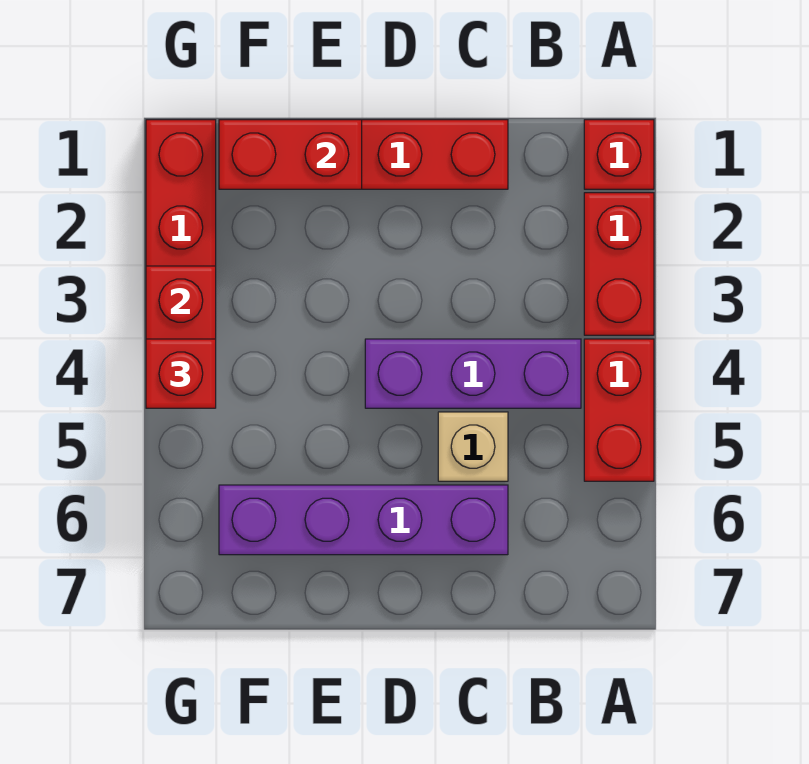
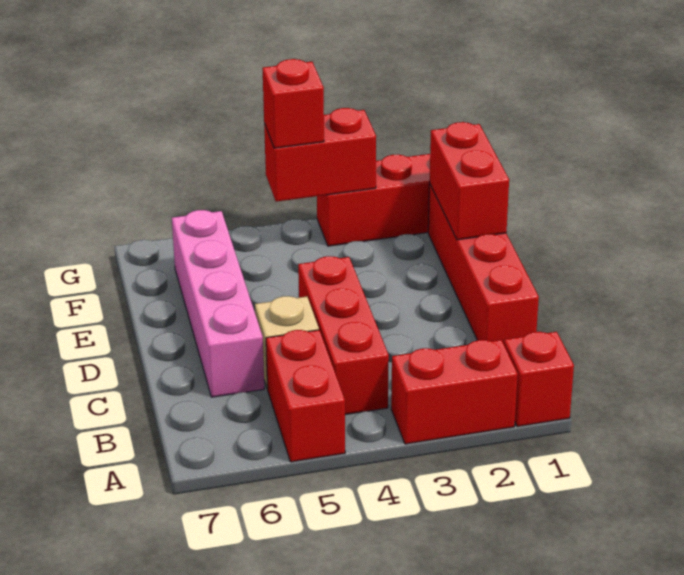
red brick A4:A5 level 1 -> red brick A5:B5 level 1
purple brick B4:D4 level 1 -> red brick B4:D4 level 1
purple brick C6:F6 level 1 -> pink brick C6:F6 level 1

